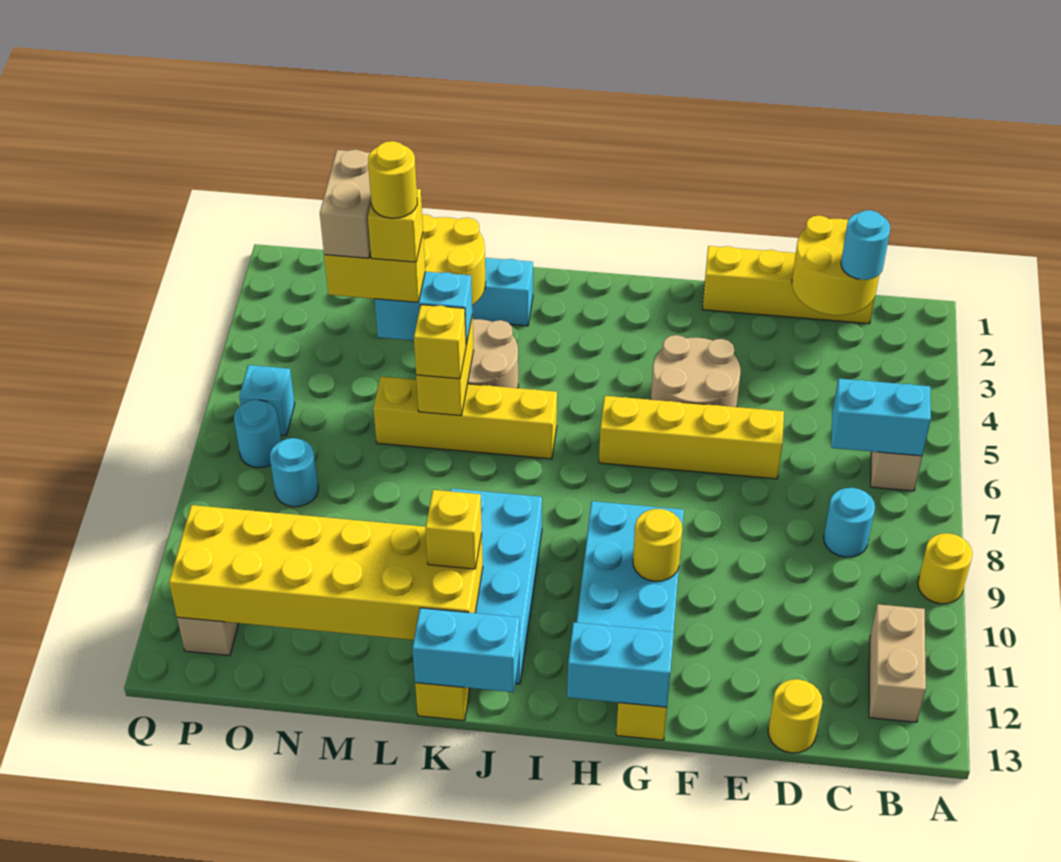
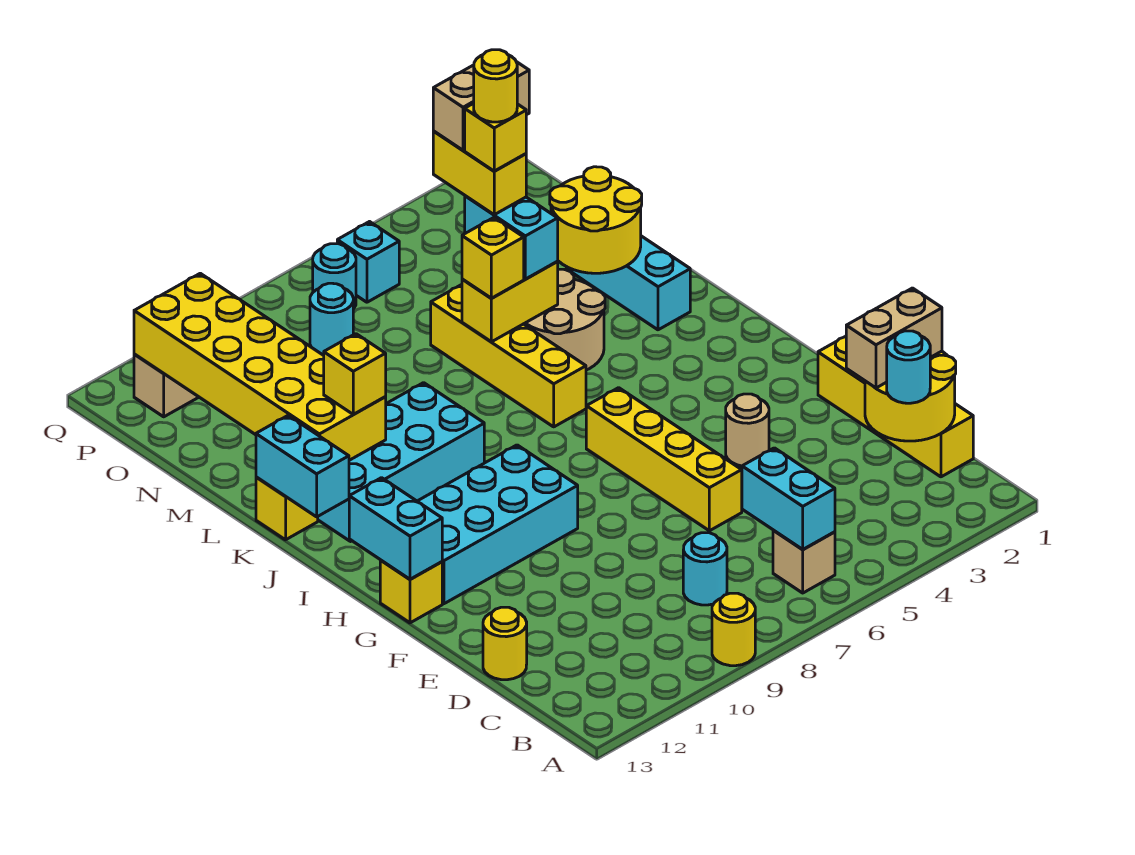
tan brick B11:B12 level 1 -> tan brick D1:D2 level 3
tan round brick F4:G5 level 1 -> tan round brick F4 level 1
yellow round brick G10 level 2 -> none

